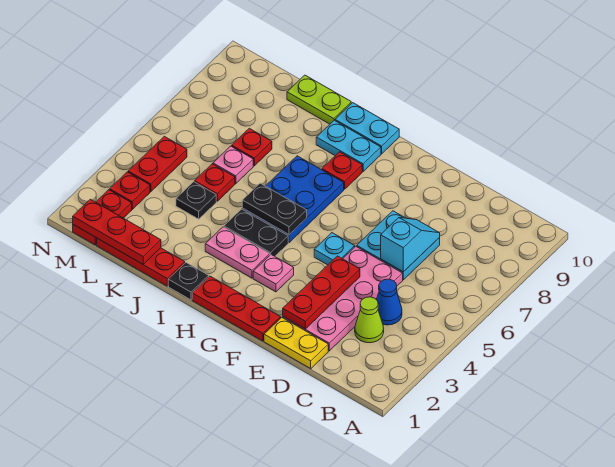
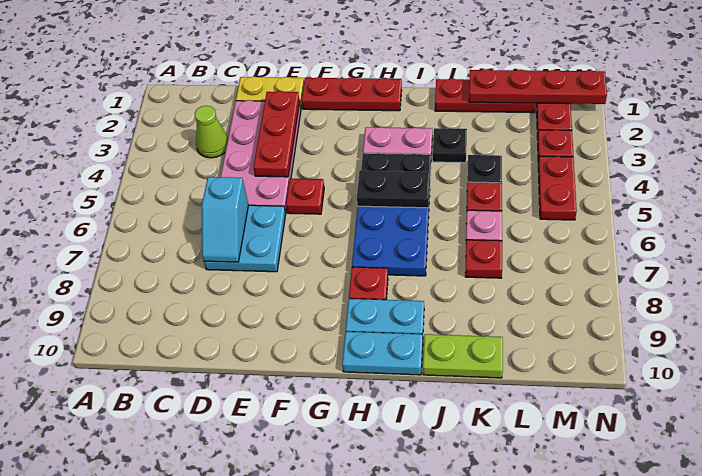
blue cone C4 level 1 -> none
cyan plate F5 level 1 -> red plate F5 level 1
pink plate G3 level 1 -> none
black plate I1 level 1 -> black plate J3 level 1
red plate K1:M1 level 2 -> red plate K1:N1 level 2

